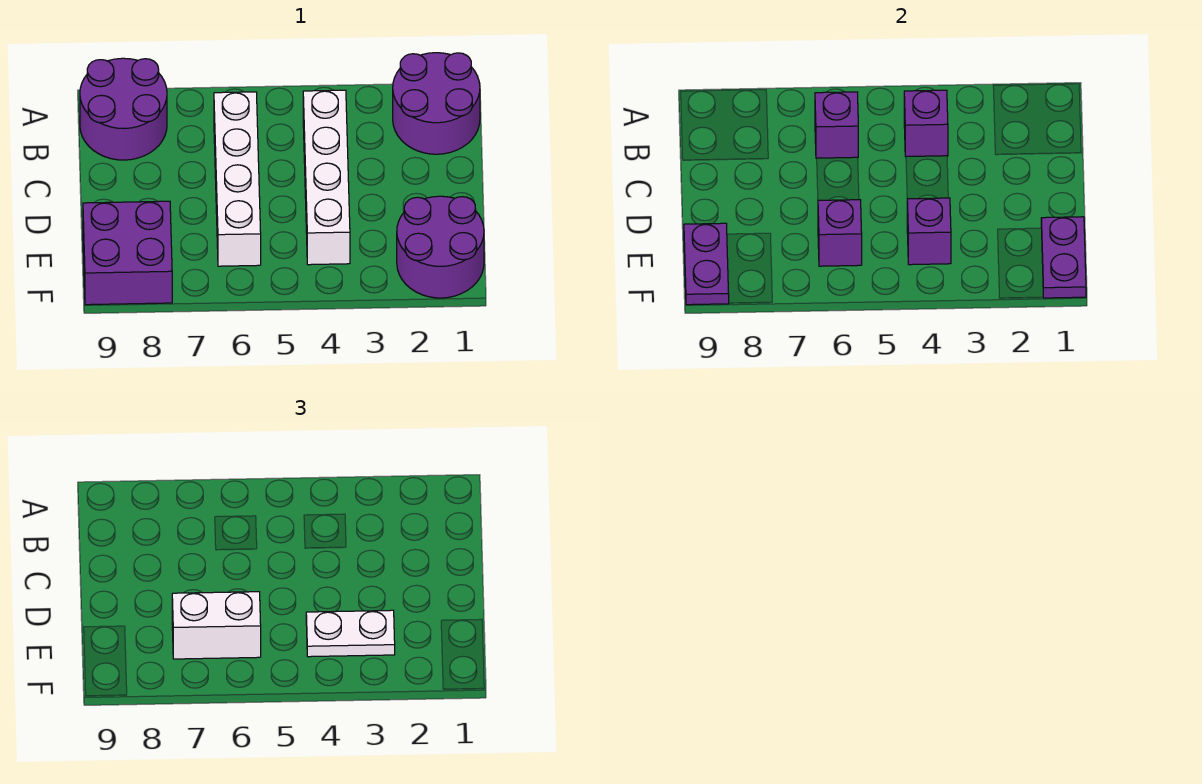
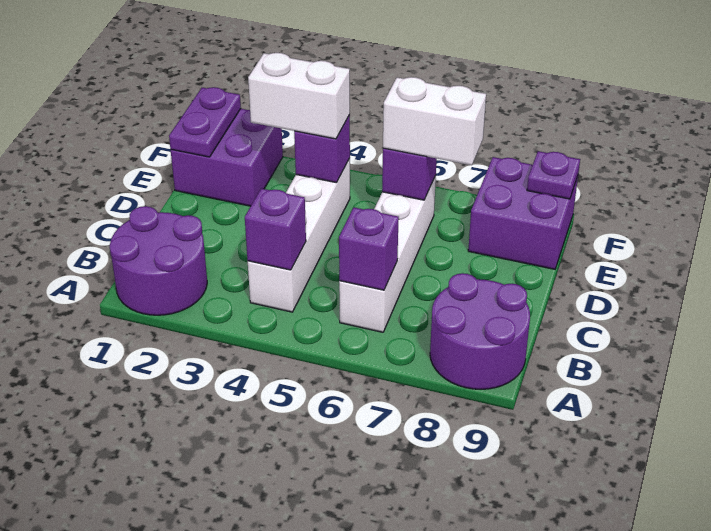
purple round brick E1:F2 level 1 -> purple brick E1:F2 level 1
white plate E3:E4 level 3 -> white brick E3:E4 level 3
purple plate E9:F9 level 2 -> purple plate F9 level 2

